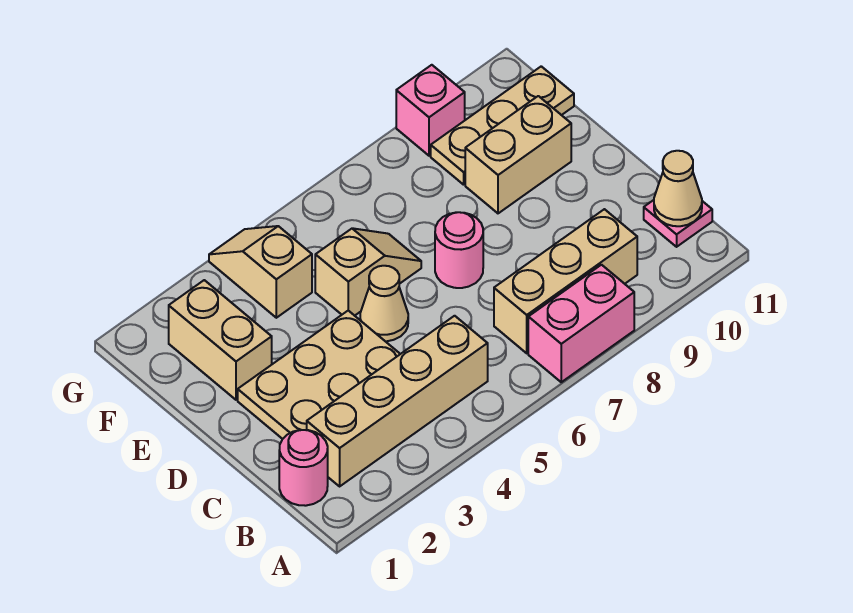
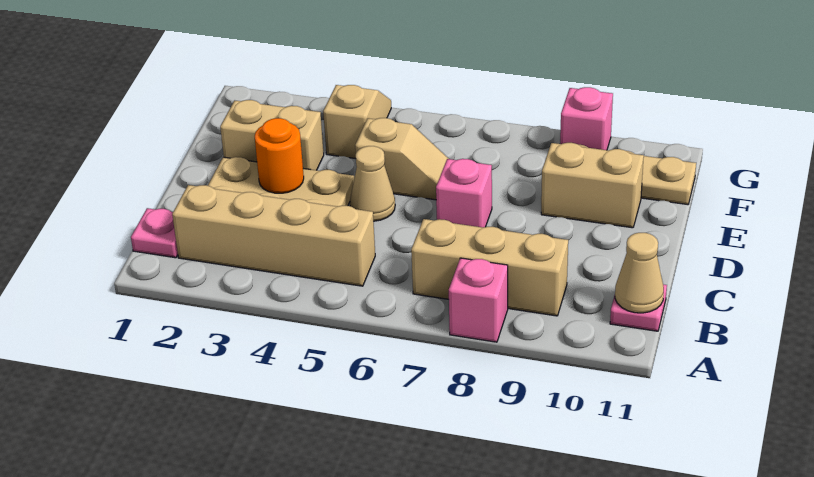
pink brick A7:A8 level 1 -> pink brick A8 level 1
pink round brick B1 level 1 -> pink plate B1 level 1
none -> orange round brick D3 level 2
pink round brick D7 level 1 -> pink brick D7 level 1
tan brick E2:F2 level 1 -> tan brick E2:E3 level 1

